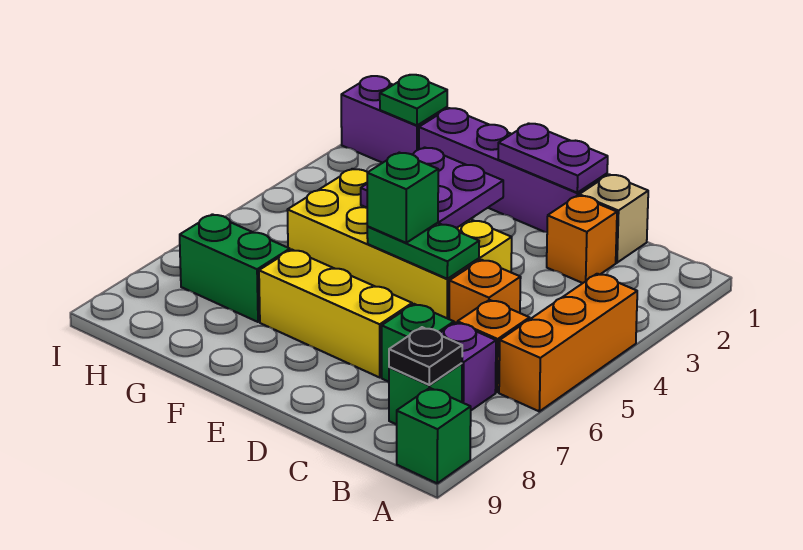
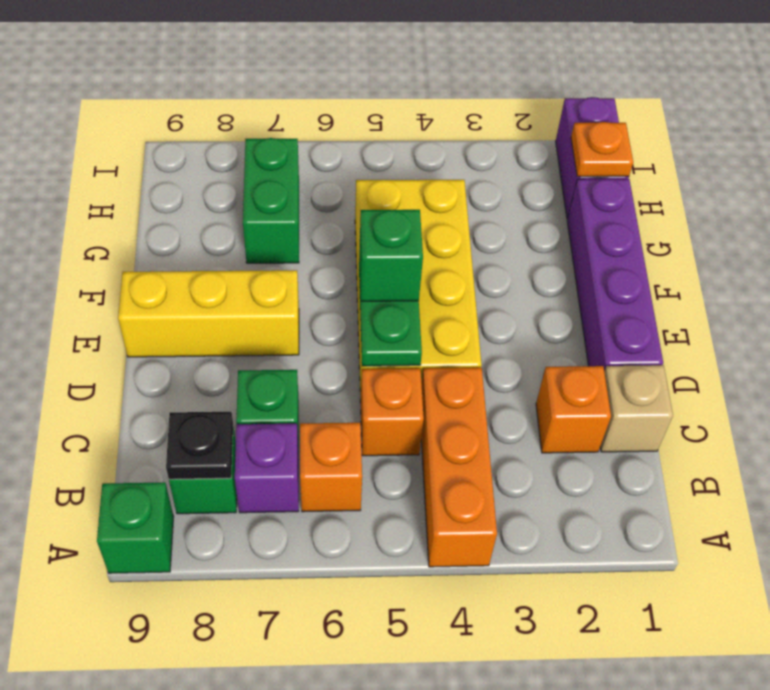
orange brick A4:A6 level 1 -> orange brick A4:C4 level 1
purple plate D1:E1 level 2 -> none
yellow brick D7:F7 level 1 -> yellow brick E7:E9 level 1
purple plate E3:F4 level 2 -> none
green plate H1 level 2 -> orange plate H1 level 2

